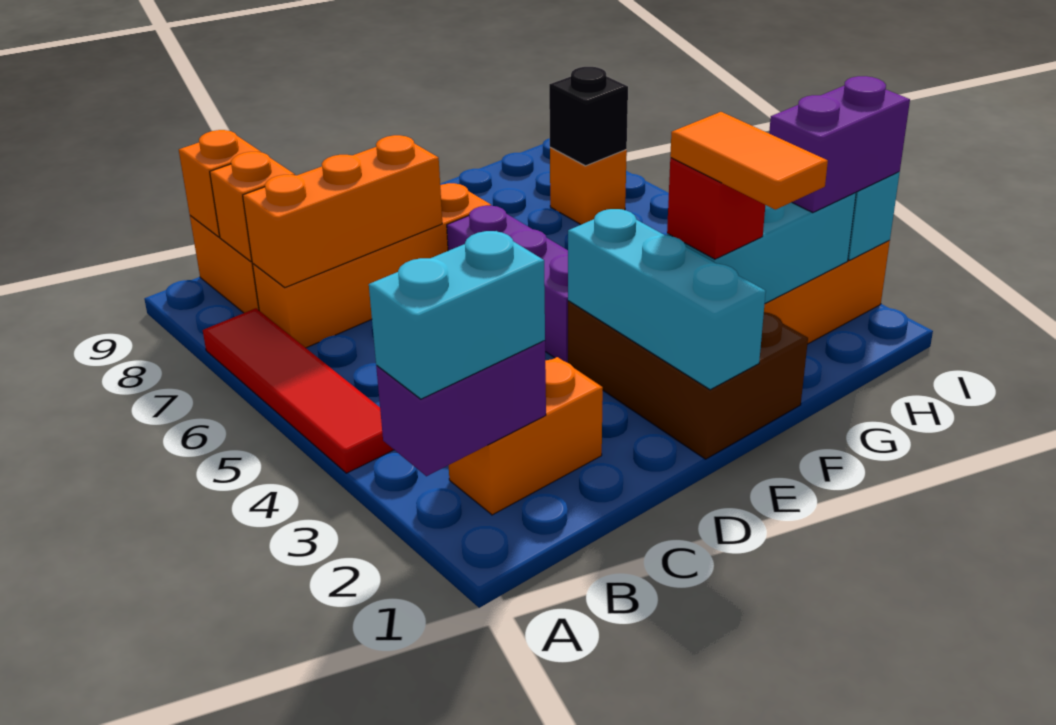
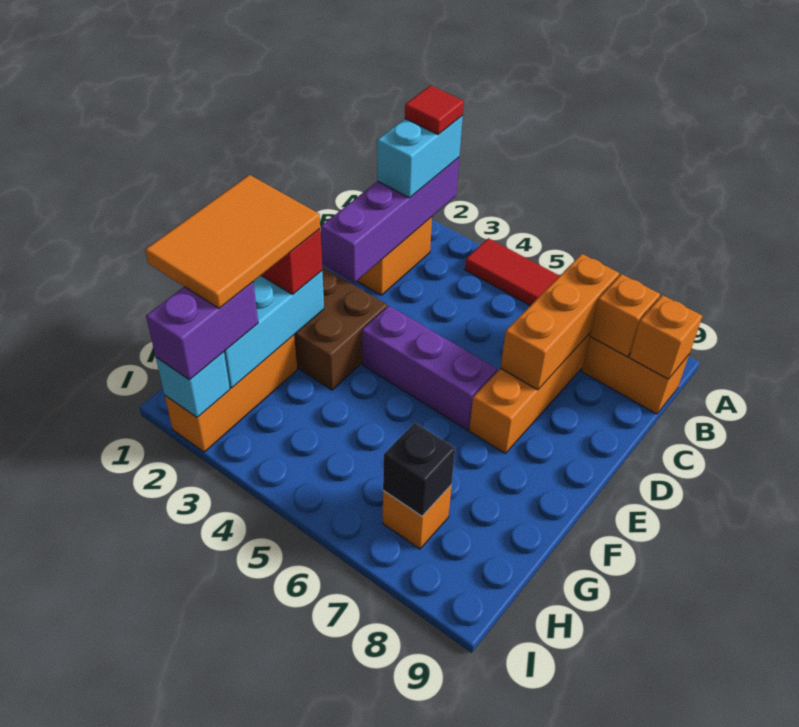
purple brick A2:B2 level 2 -> purple brick A2:D2 level 2
none -> red tile A2 level 4
cyan brick E1:E3 level 2 -> none
orange tile F1:F2 level 4 -> orange tile F1:H2 level 4

